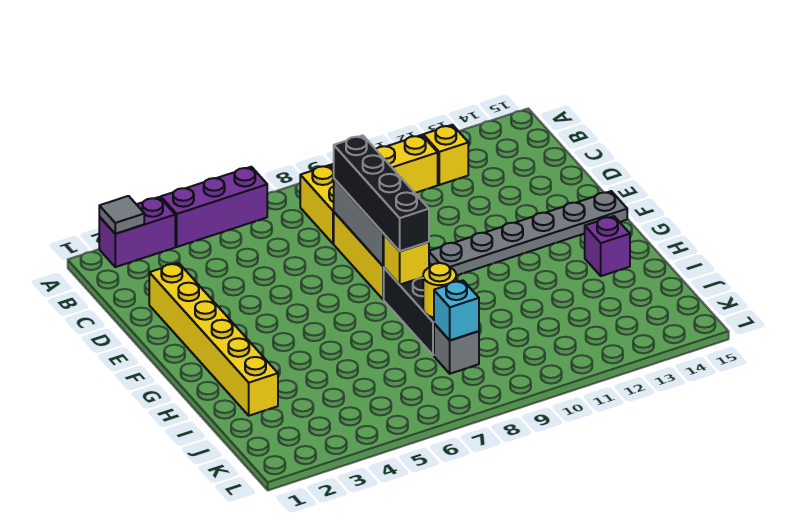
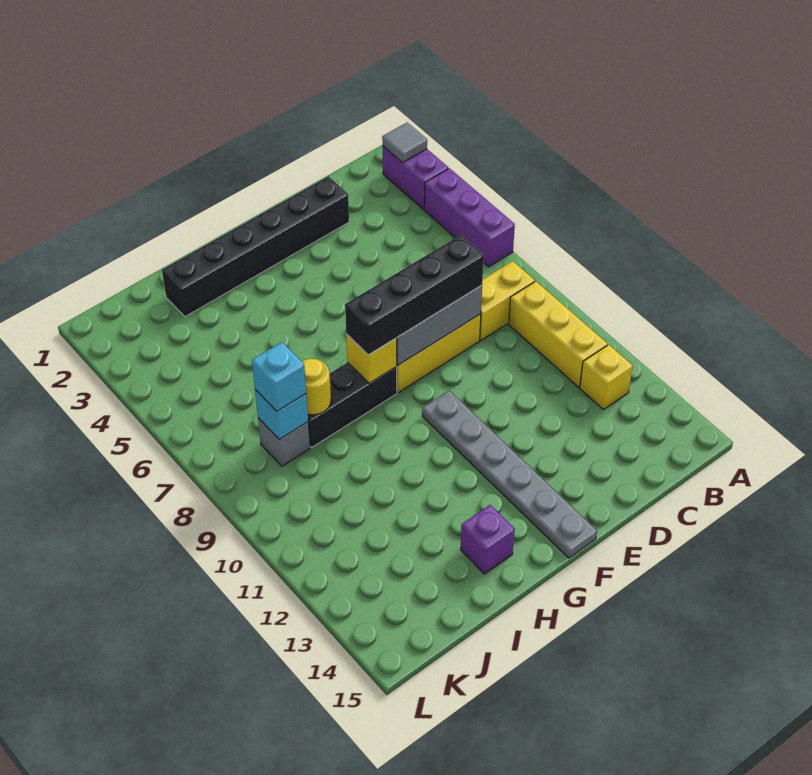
yellow brick D2:I2 level 1 -> black brick D2:I2 level 1
none -> cyan brick J8 level 3

